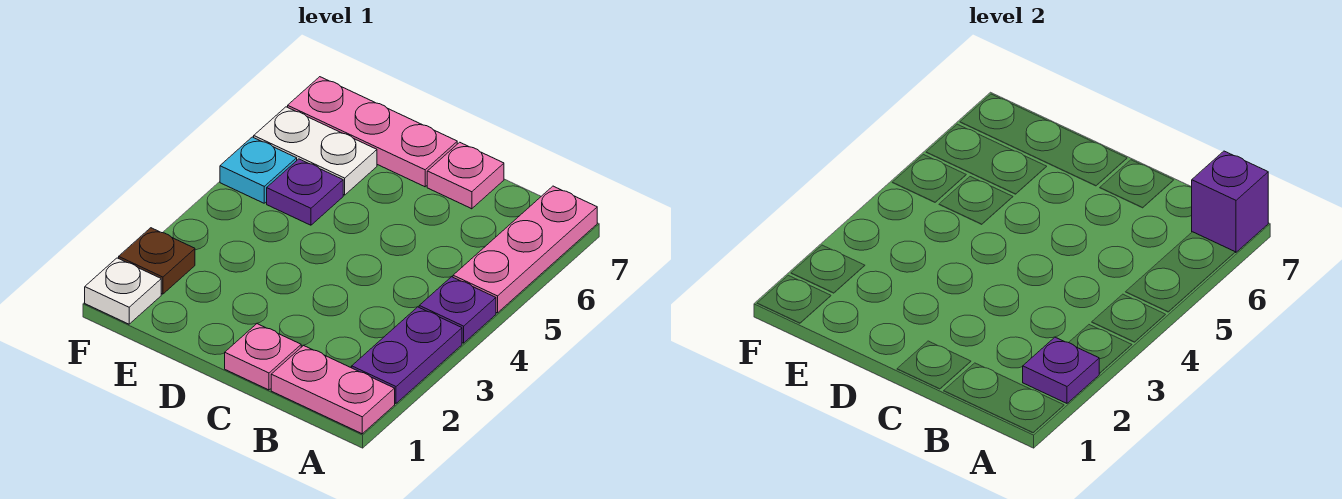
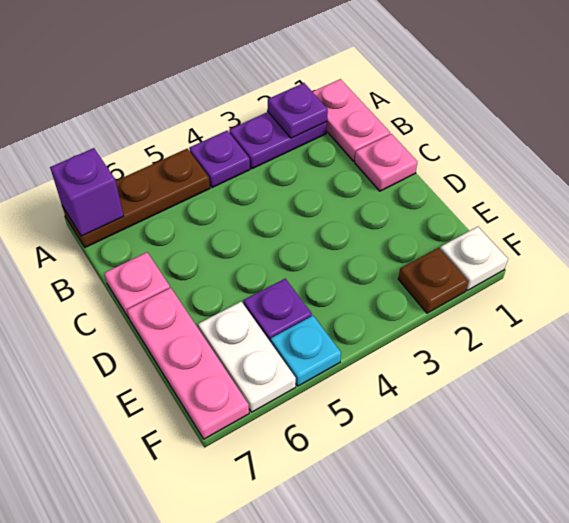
pink plate A5:A7 level 1 -> brown plate A5:A7 level 1

